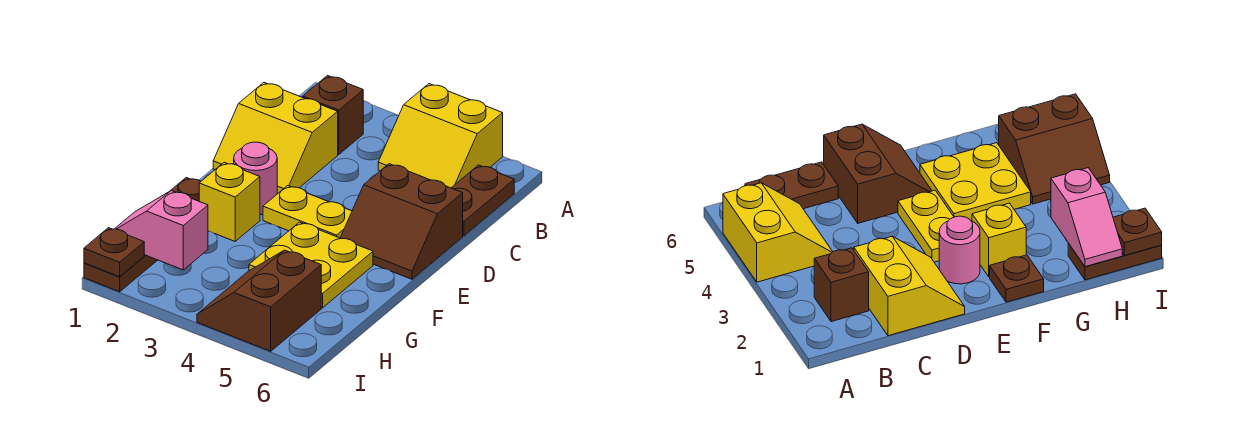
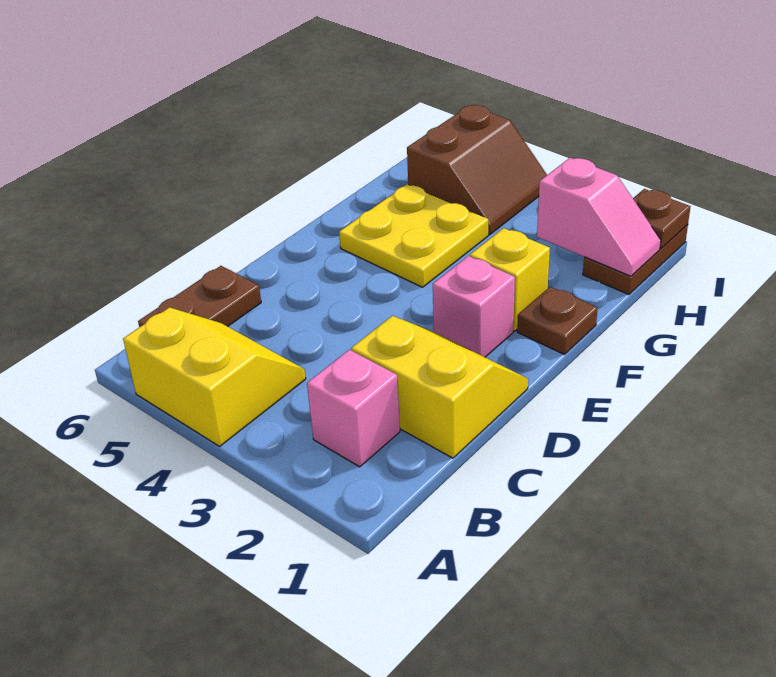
brown brick B2 level 1 -> pink brick B2 level 1
brown slope D5:E6 level 1 top D -> none
pink round brick E2 level 1 -> pink brick E2 level 1
yellow plate E3:E4 level 1 -> none

